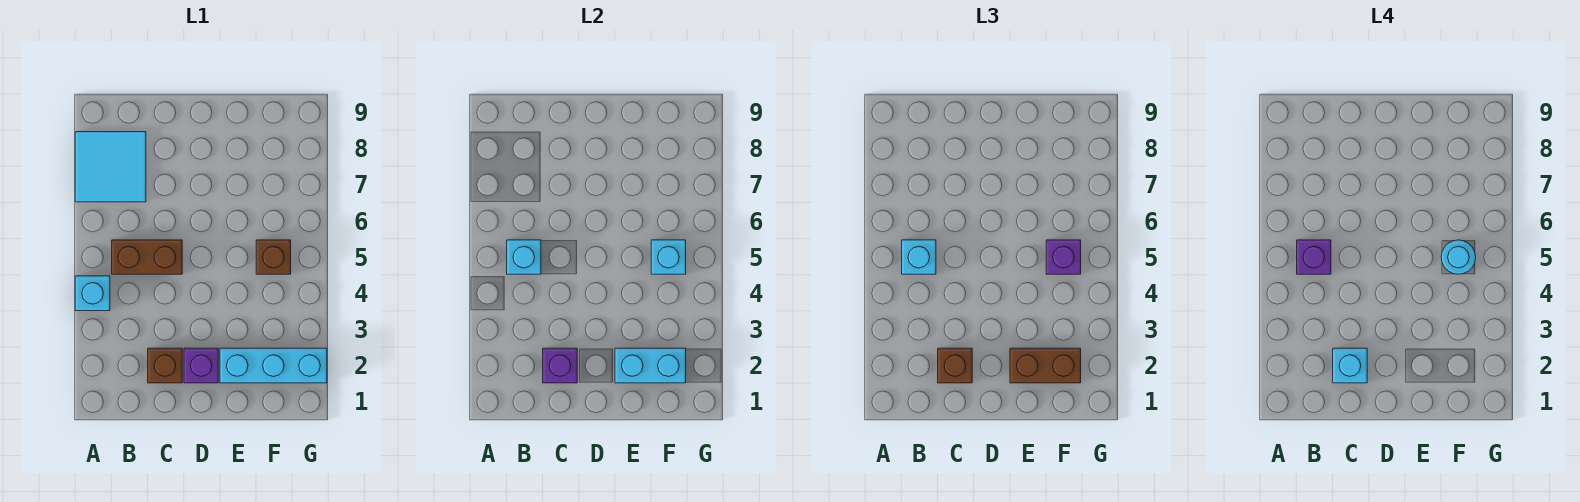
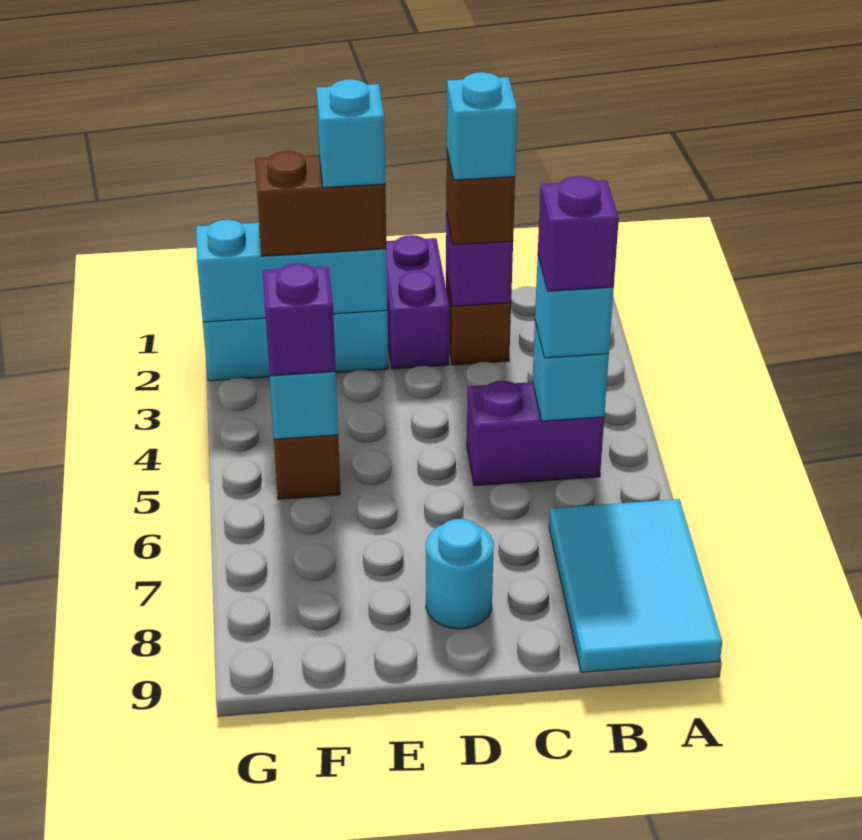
cyan brick A4 level 1 -> cyan brick E2 level 4
cyan tile A7:B8 level 1 -> cyan tile A7:B9 level 1
brown brick B5:C5 level 1 -> purple brick B5:C5 level 1
purple brick D2 level 1 -> purple brick D1:D2 level 1
cyan brick E2:F2 level 2 -> cyan brick E2:G2 level 2
cyan round brick F5 level 4 -> cyan round brick D8 level 1

